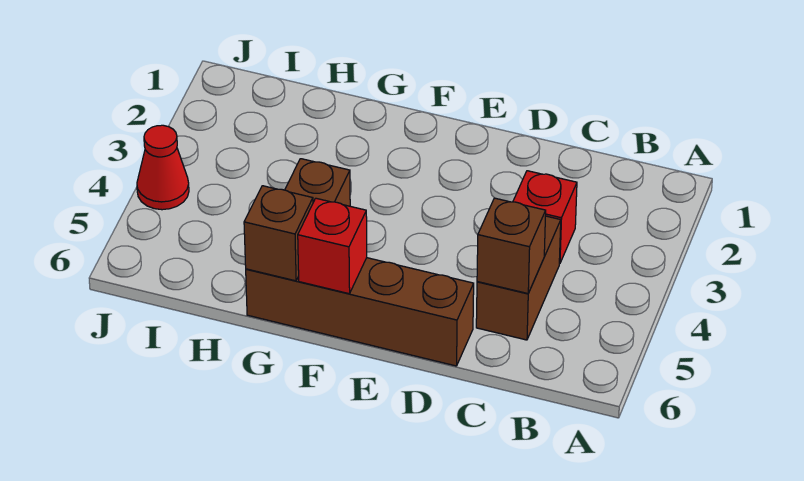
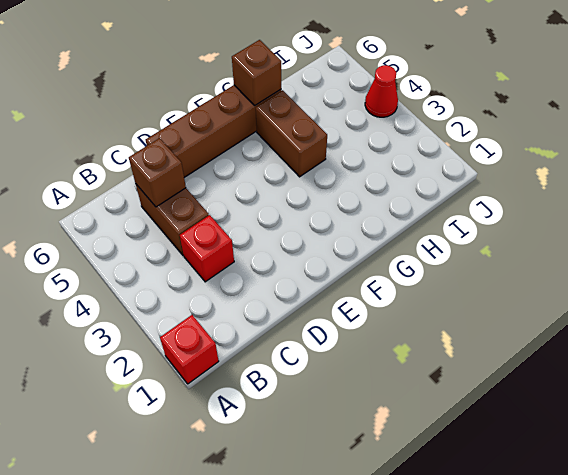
red brick F6 level 2 -> red brick A1 level 1

